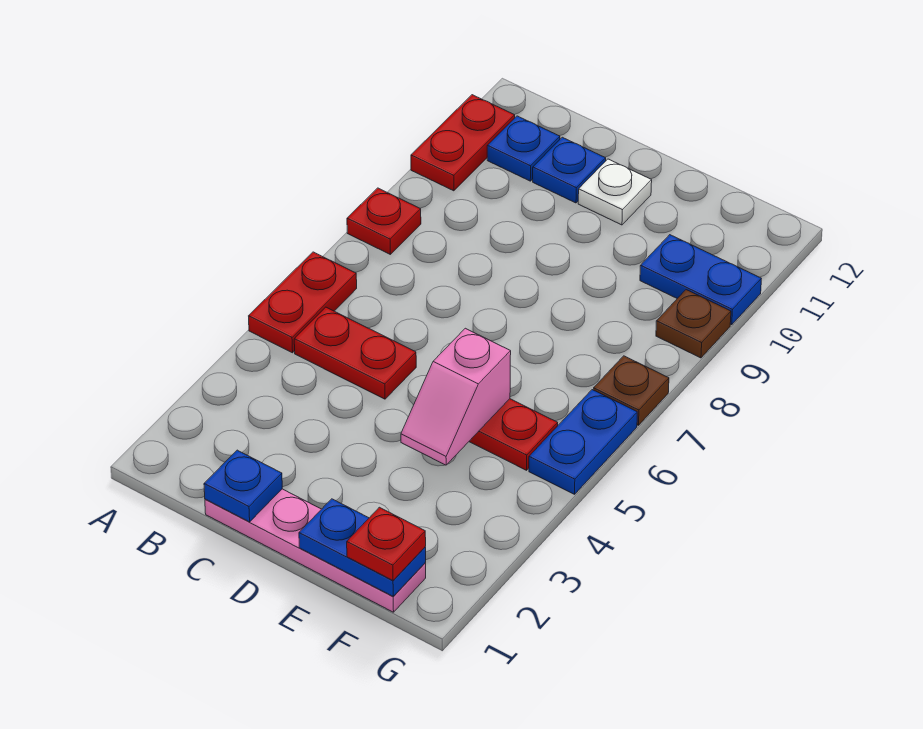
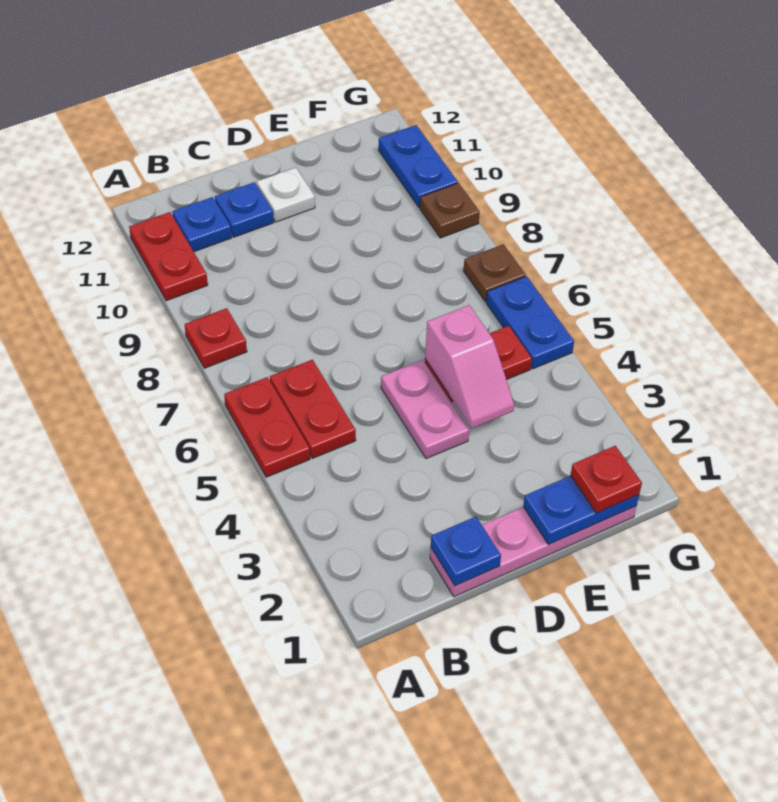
red plate B5:C5 level 1 -> red plate B5:B6 level 1
none -> pink plate D4:D5 level 1
blue plate F10:G10 level 1 -> blue plate G10:G11 level 1

